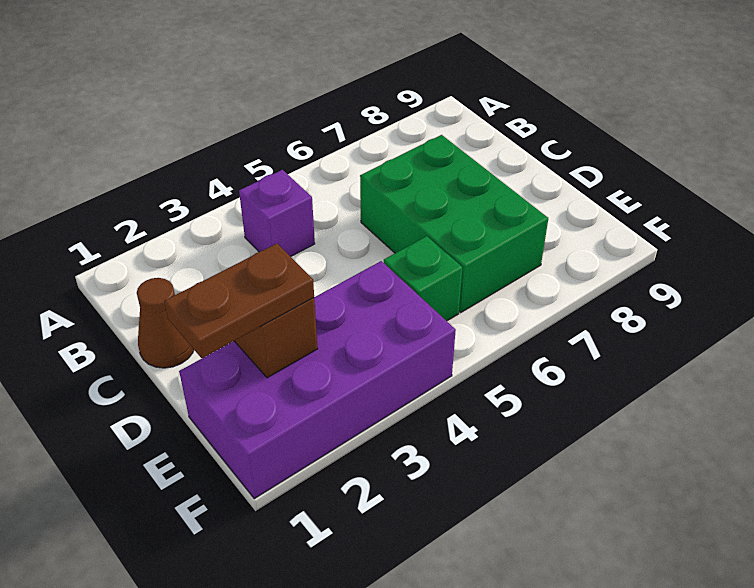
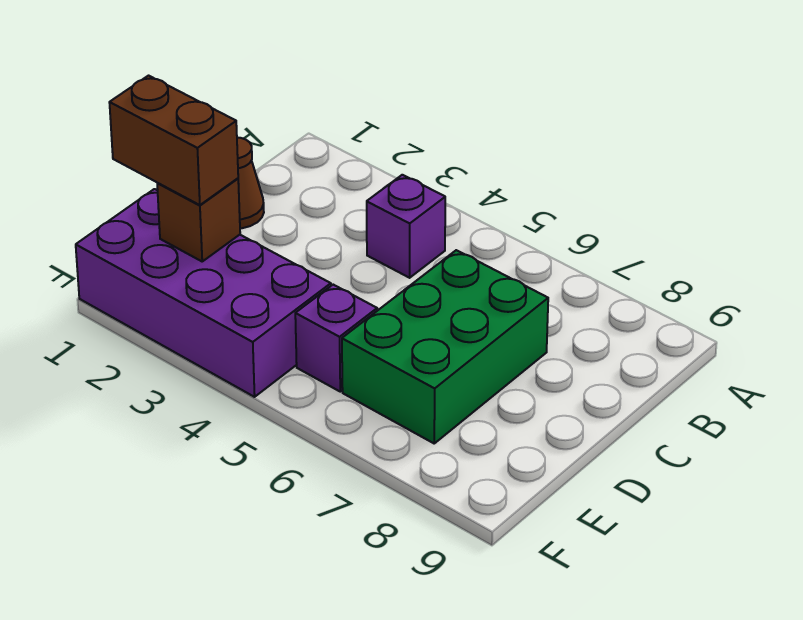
brown plate E1:E2 level 3 -> brown brick E1:E2 level 3
green brick E5 level 1 -> purple brick E5 level 1

